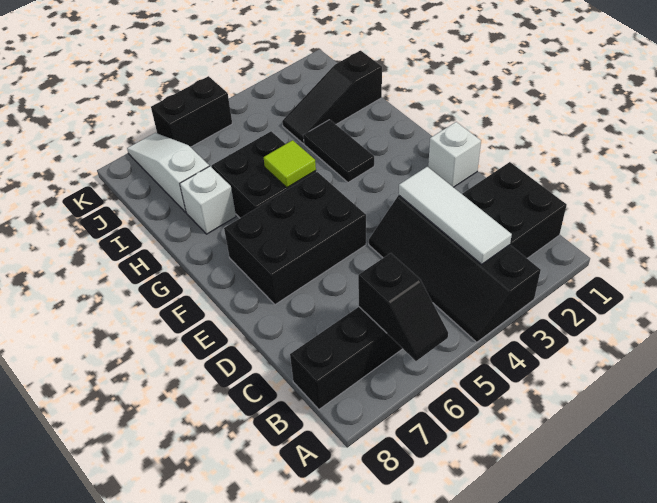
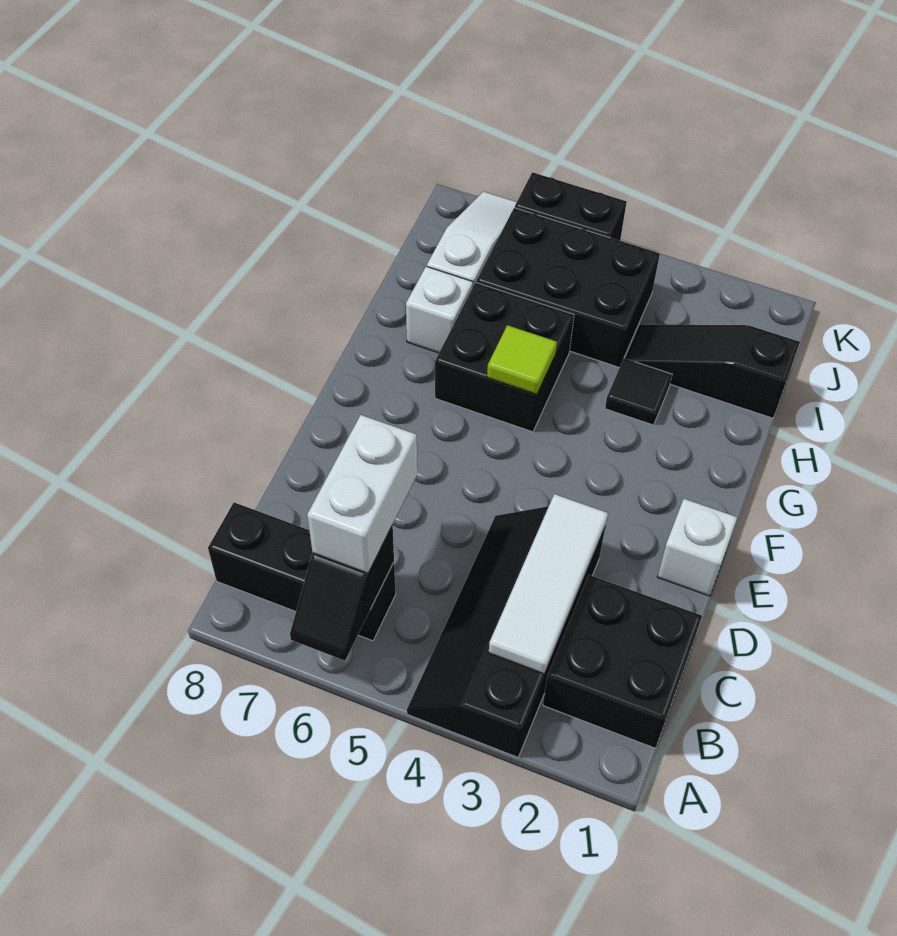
none -> white brick B6:C6 level 3
black brick E5:F7 level 1 -> black brick I4:J6 level 1
black tile G3:H3 level 1 -> black tile H3 level 1

